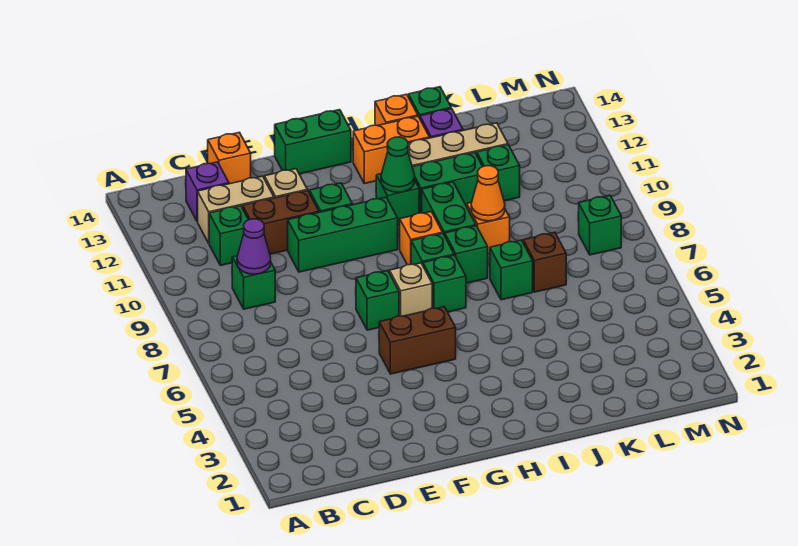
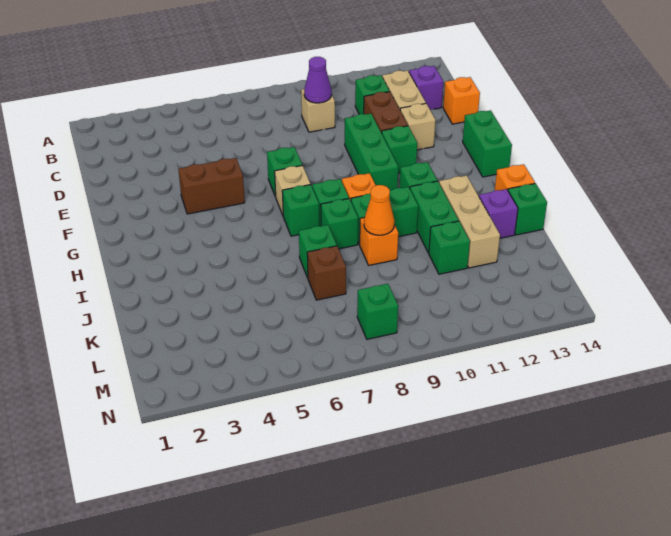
green brick C9 level 1 -> tan brick C9 level 1
brown brick F5:G5 level 1 -> brown brick F4:F5 level 1
green cone H11 level 2 -> none
orange brick H13:I13 level 1 -> none

